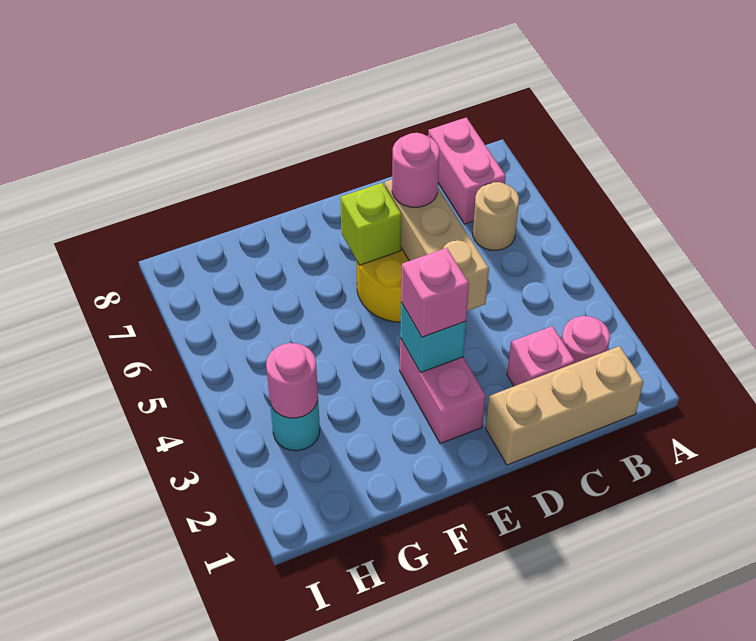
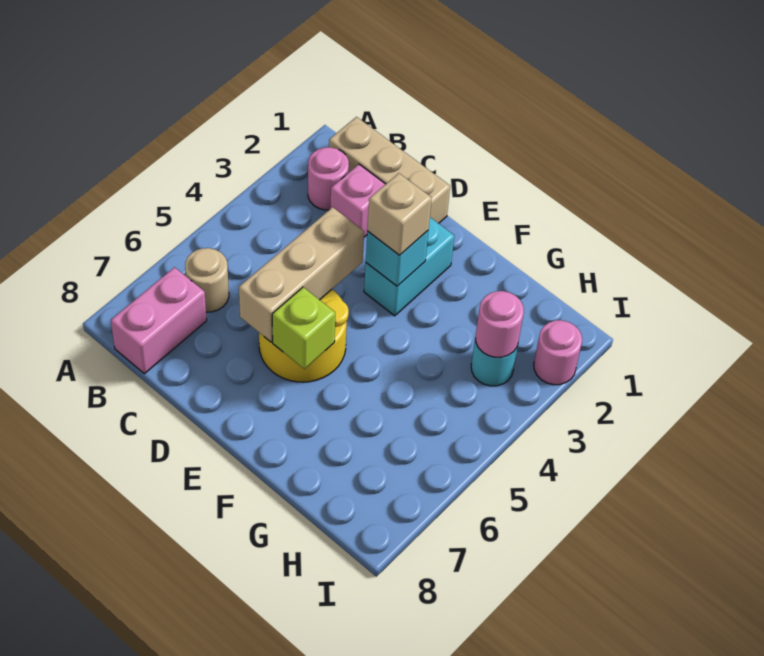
pink round brick D6 level 3 -> pink round brick I2 level 1
pink brick E2:E3 level 1 -> cyan brick E2:E3 level 1
pink brick E3 level 3 -> tan brick E3 level 3

